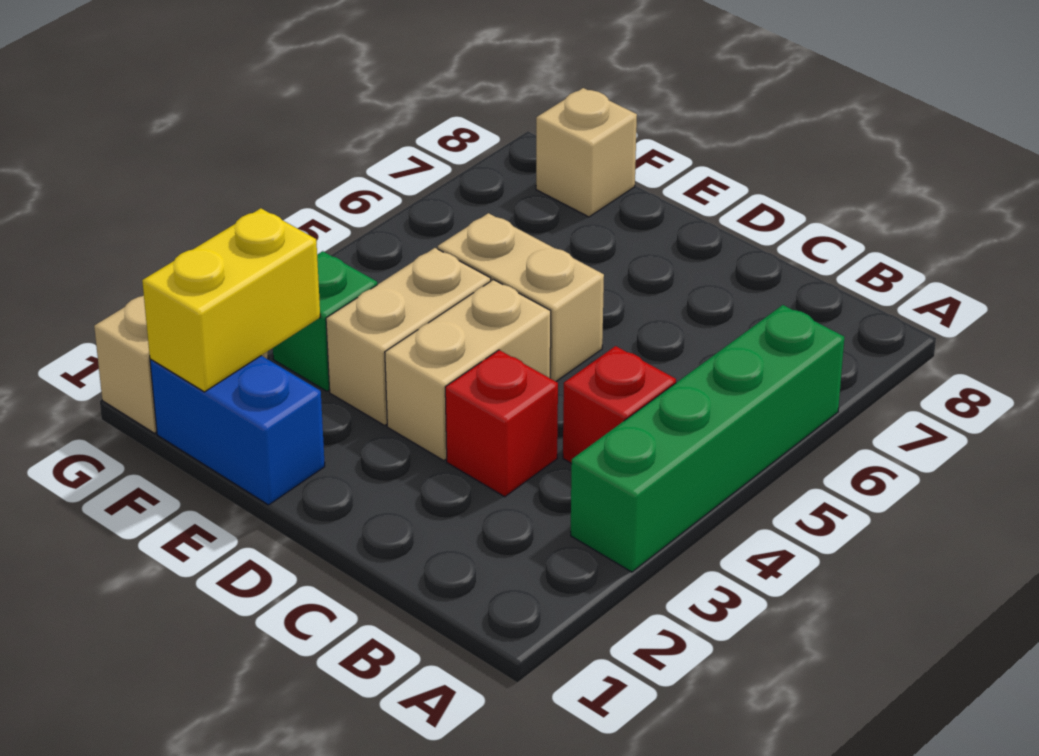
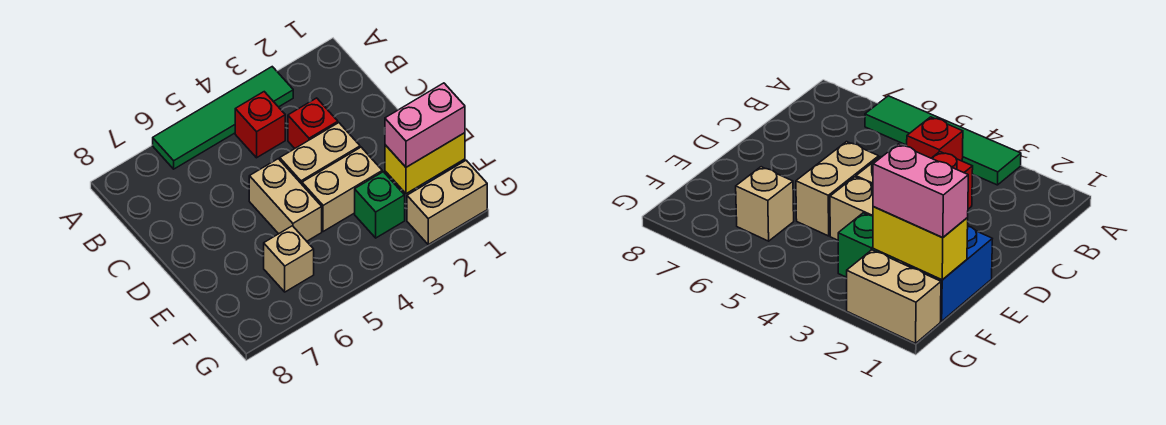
green brick A3:A6 level 1 -> green tile A3:A6 level 1
none -> pink brick F1:F2 level 3
tan brick F8 level 1 -> tan brick F6 level 1

